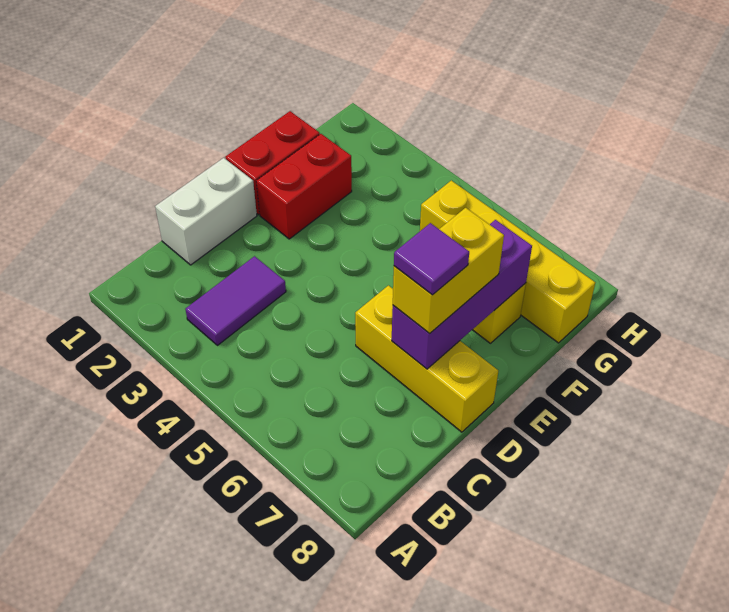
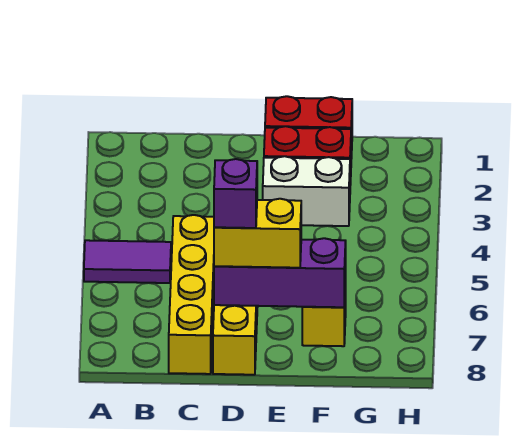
purple tile B3:C3 level 1 -> purple tile A5:B5 level 1
white brick C1:D1 level 1 -> white brick E3:F3 level 1
purple tile D7 level 4 -> purple brick D7 level 4
yellow brick G5:G8 level 1 -> yellow brick C5:C8 level 1

